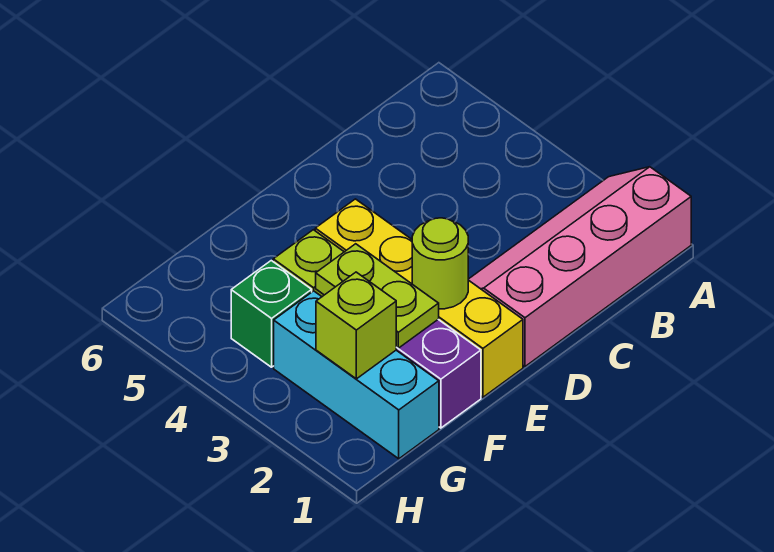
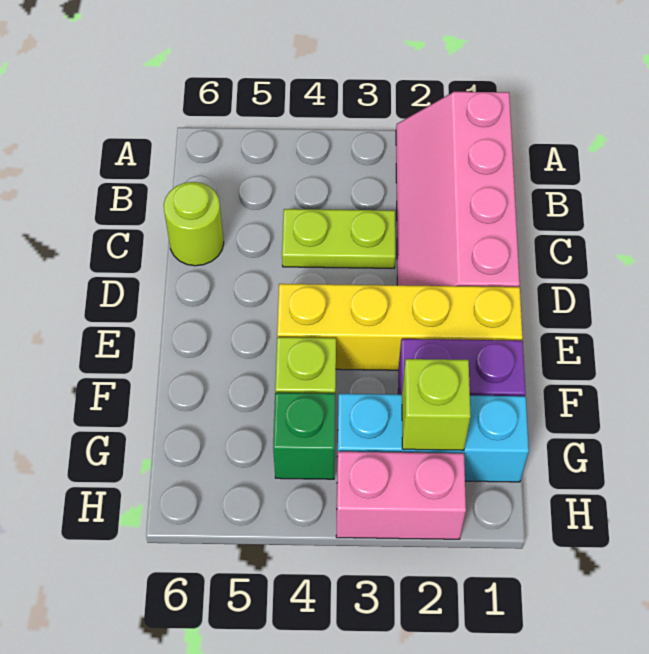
lime round brick E2 level 2 -> lime round brick C6 level 1
lime plate F2:F3 level 2 -> lime plate C3:C4 level 1
none -> pink brick H2:H3 level 1

